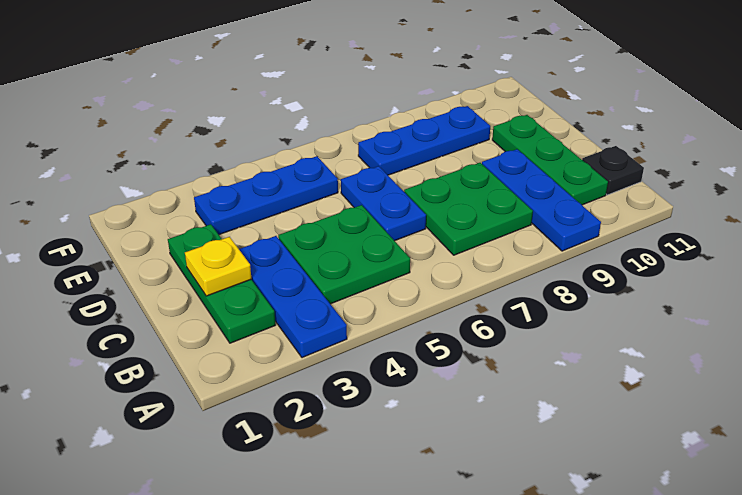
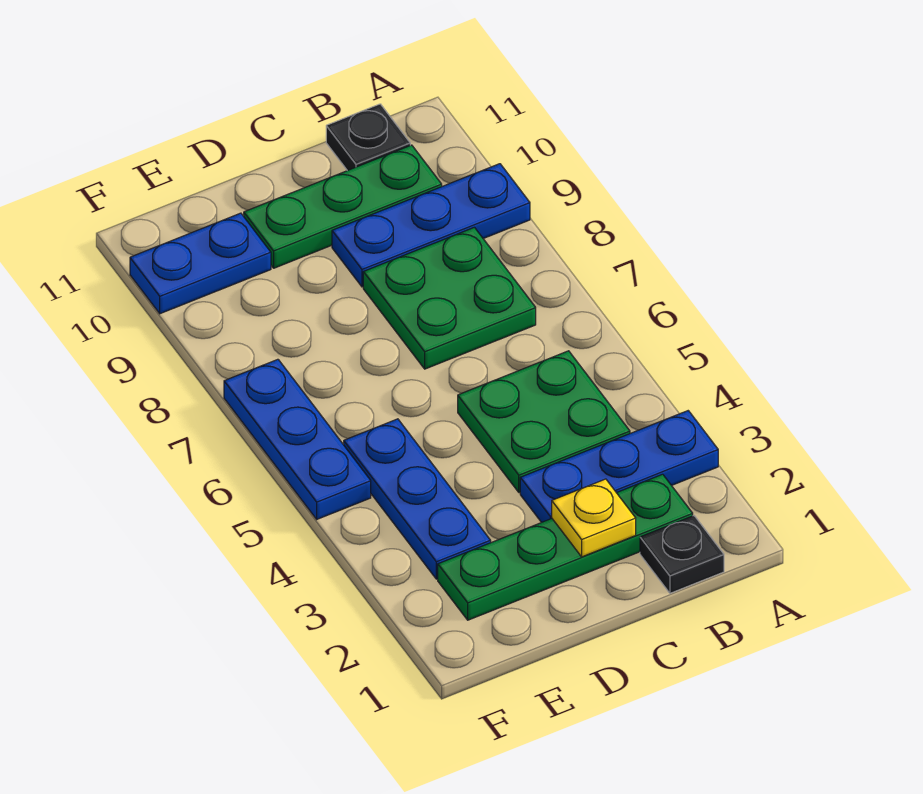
none -> black plate B1 level 1
green plate B2:D2 level 1 -> green plate B2:E2 level 1
blue plate C6:D6 level 1 -> blue plate E10:F10 level 1
blue plate E7:E9 level 1 -> blue plate F5:F7 level 1

